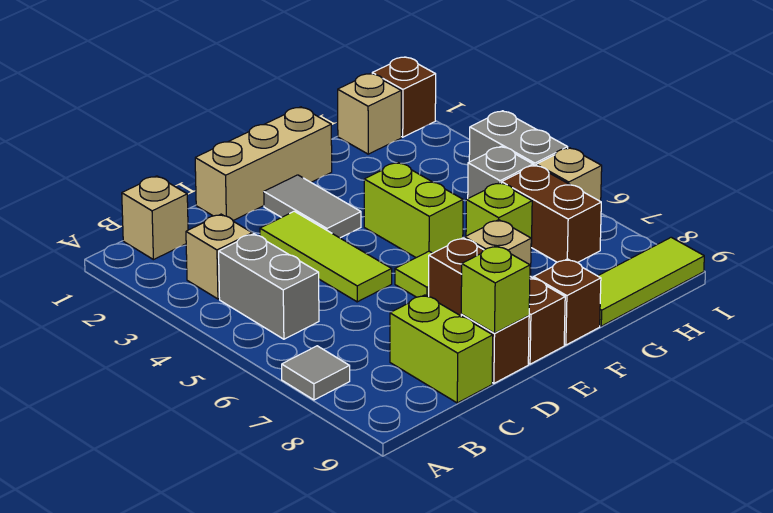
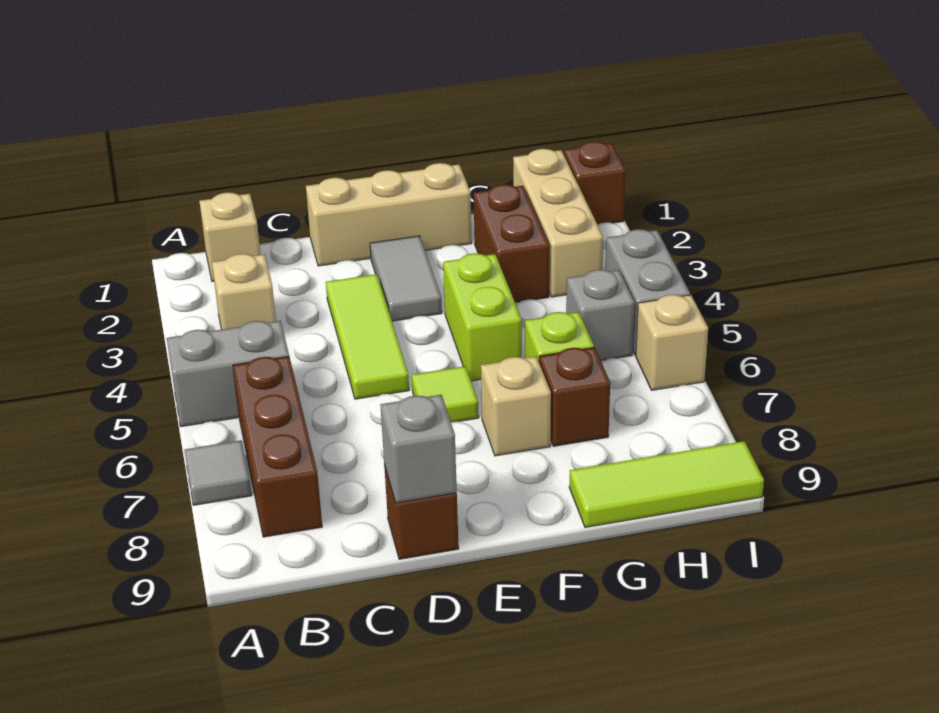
grey brick B4:B5 level 1 -> grey brick A5:B5 level 1
lime brick C8:C9 level 1 -> none
lime brick D9 level 2 -> grey brick D9 level 2
brown brick E7:E9 level 1 -> brown brick B6:B8 level 1
brown brick F9 level 1 -> brown brick G7 level 1
tan brick H1 level 1 -> tan brick H1:H3 level 1
brown brick H6:H7 level 1 -> brown brick G2:G3 level 1

